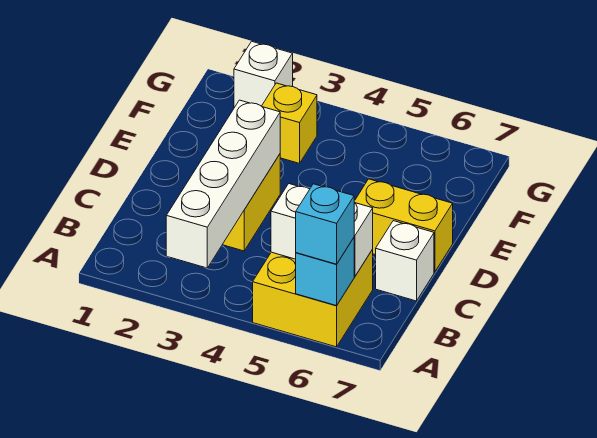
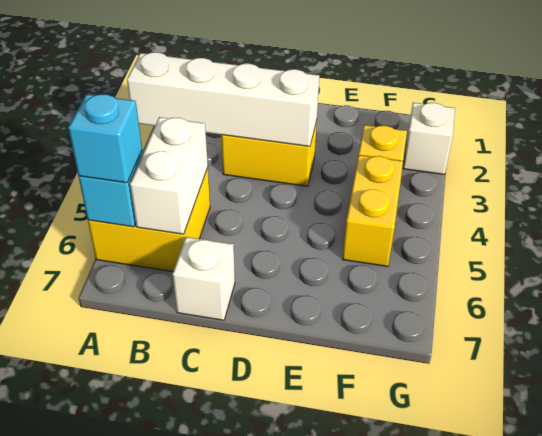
yellow brick D6:D7 level 1 -> yellow brick F4:F5 level 1

